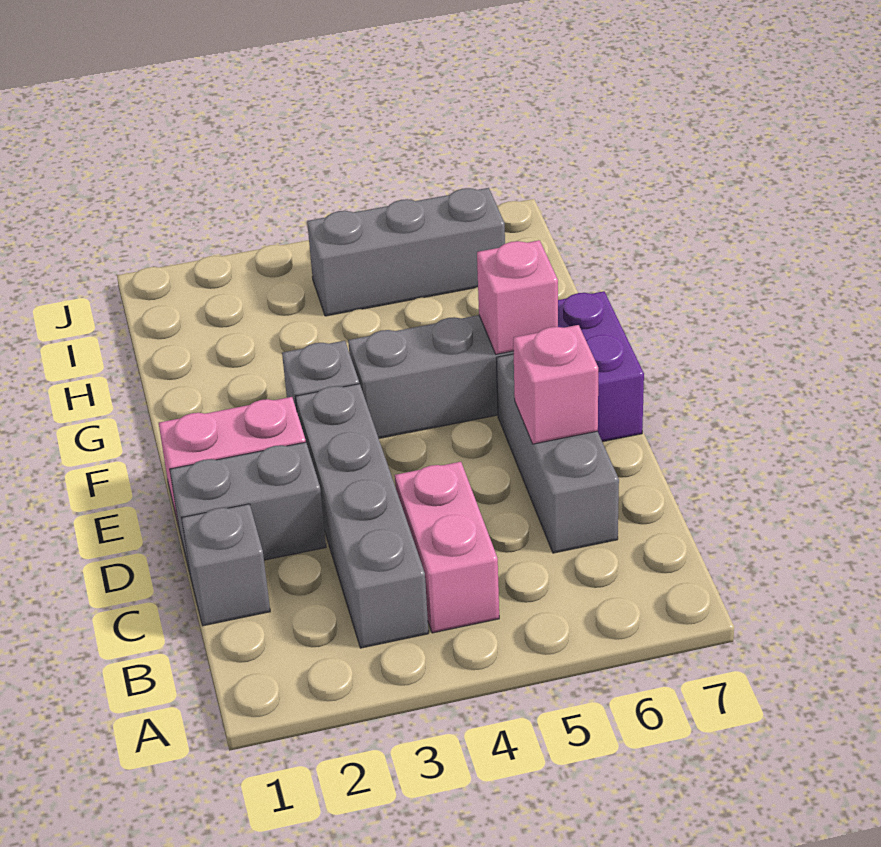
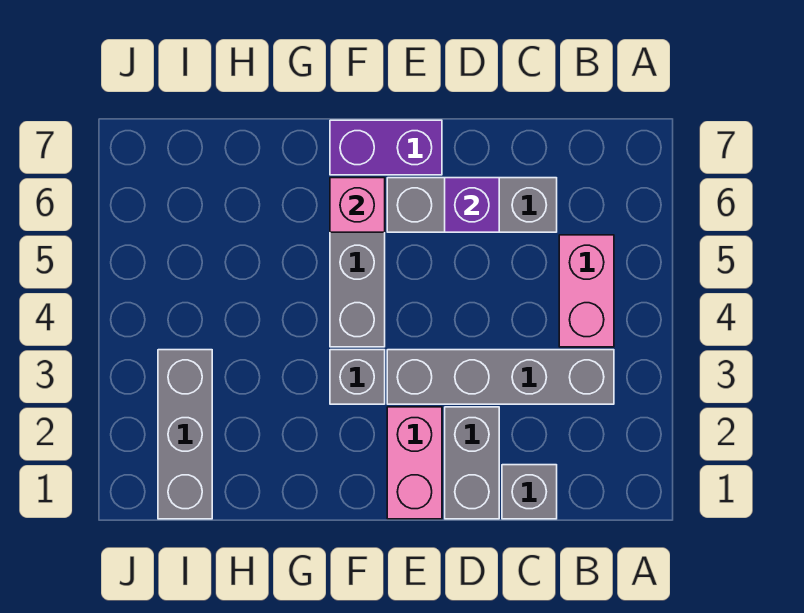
pink brick B4:C4 level 1 -> pink brick B4:B5 level 1
pink brick D6 level 2 -> purple brick D6 level 2
grey brick I4:I6 level 1 -> grey brick I1:I3 level 1

